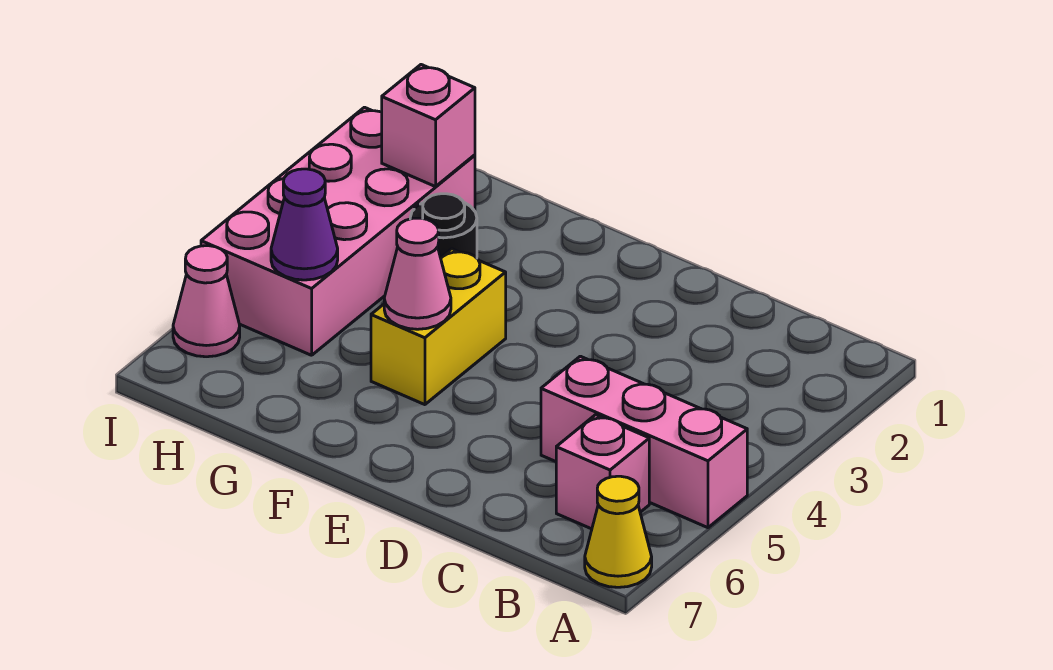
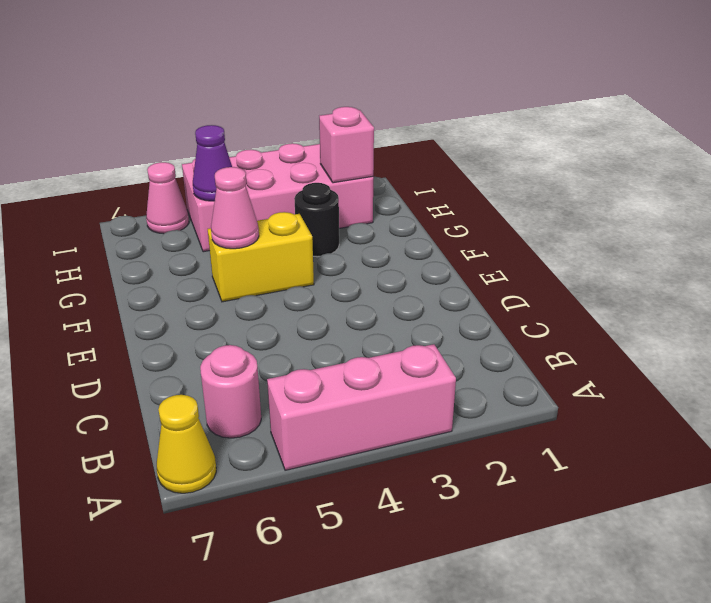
pink brick A5:C5 level 1 -> pink brick A3:A5 level 1
pink brick B6 level 1 -> pink round brick B6 level 1

